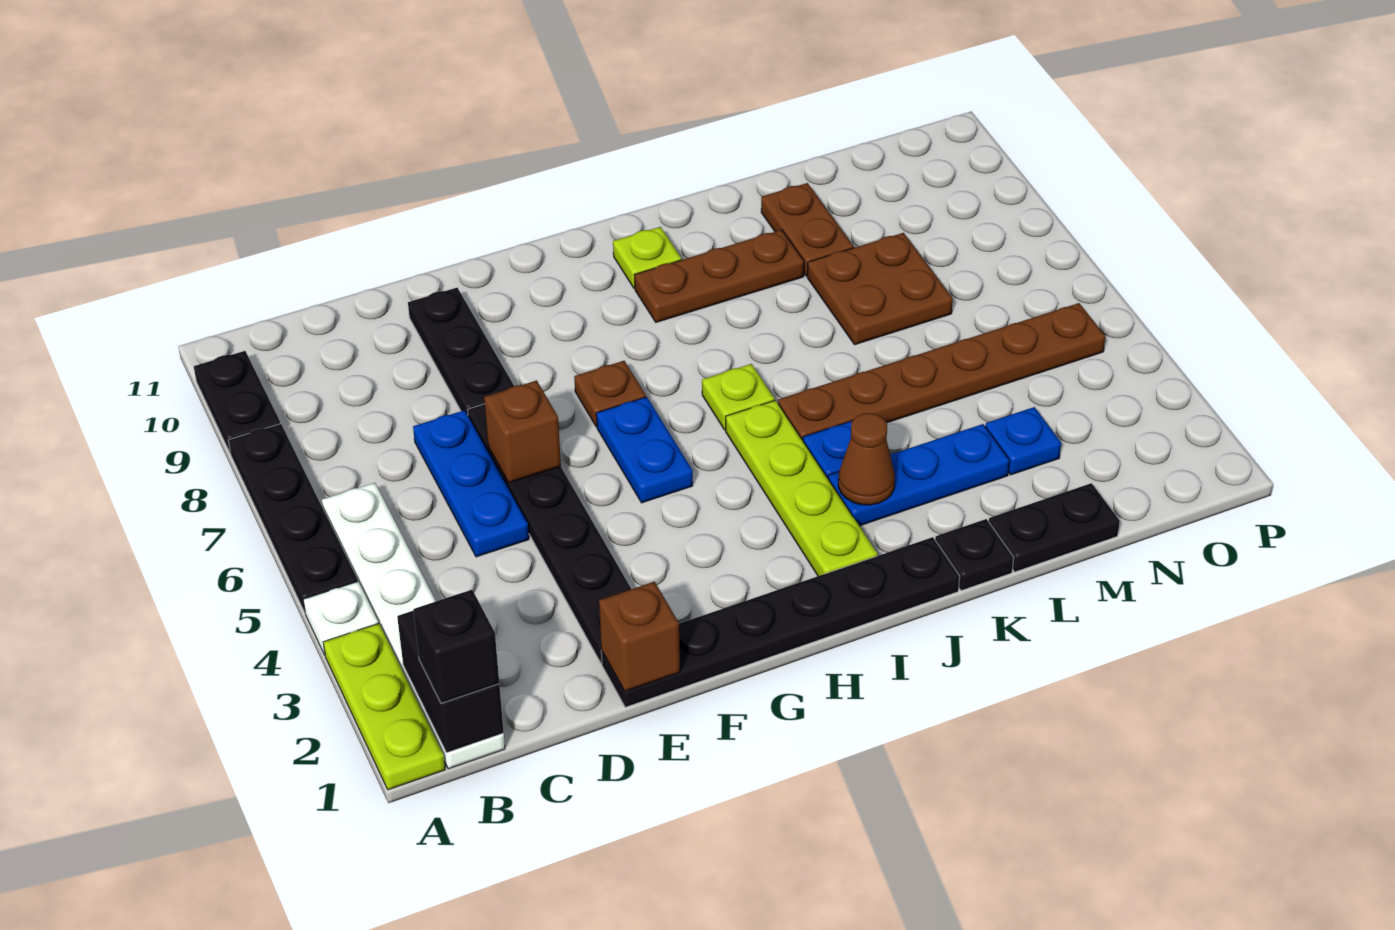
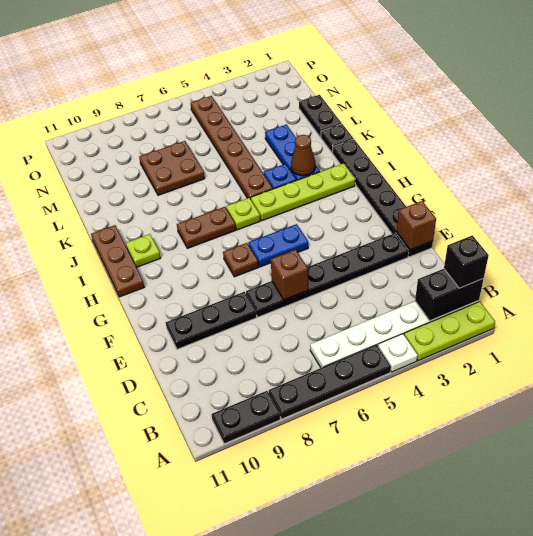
blue plate D5:D7 level 1 -> none
brown plate I9:K9 level 1 -> brown plate H11:J11 level 1
brown plate L9:L10 level 1 -> brown plate I7:I8 level 1
blue plate M3 level 1 -> none

